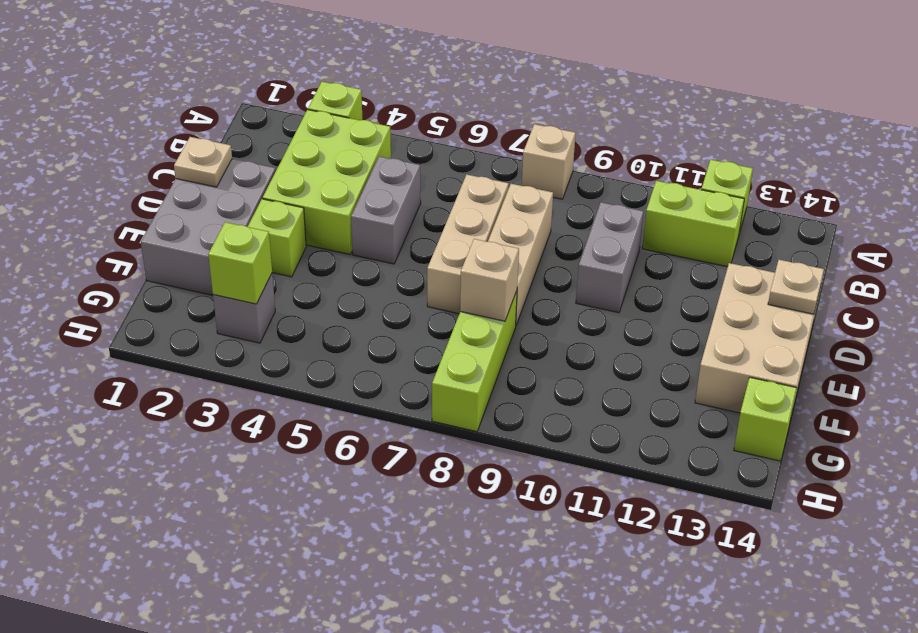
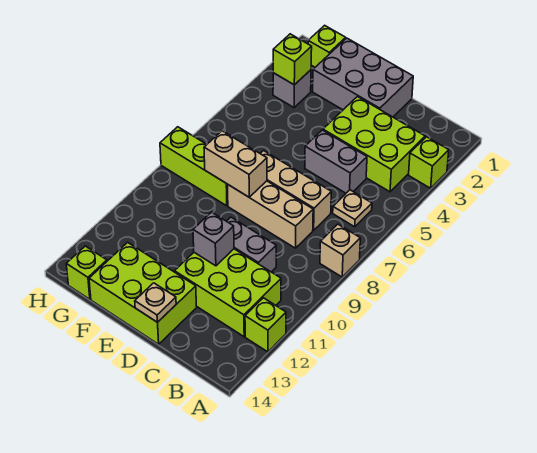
lime brick B11:B12 level 1 -> lime brick B11:D12 level 1
tan plate D1 level 2 -> tan plate B6 level 1
none -> grey brick D11 level 2
tan brick D13:F14 level 1 -> lime brick D13:F14 level 1
lime brick E3 level 1 -> lime brick G1 level 1
tan brick F8 level 2 -> tan brick E8:F8 level 2

